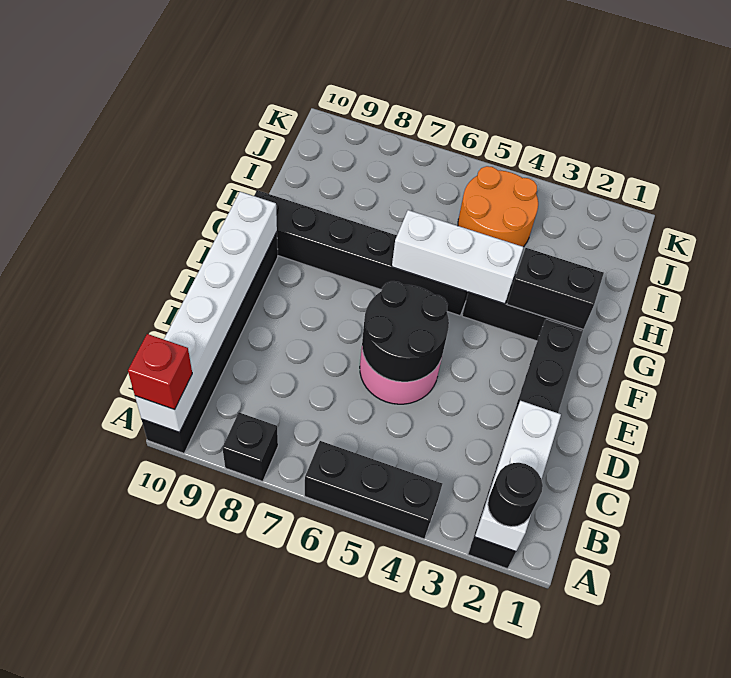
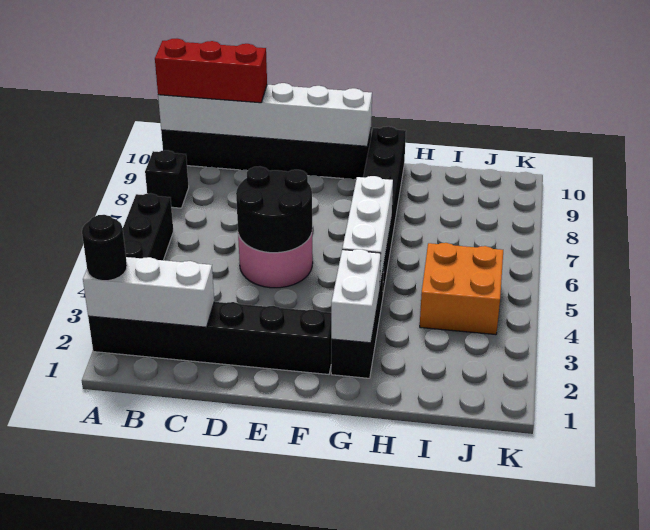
red brick A10 level 3 -> red brick A10:C10 level 3
black brick G2:G3 level 2 -> white brick G2:G3 level 2
orange round brick I4:J5 level 1 -> orange brick I4:J5 level 1

